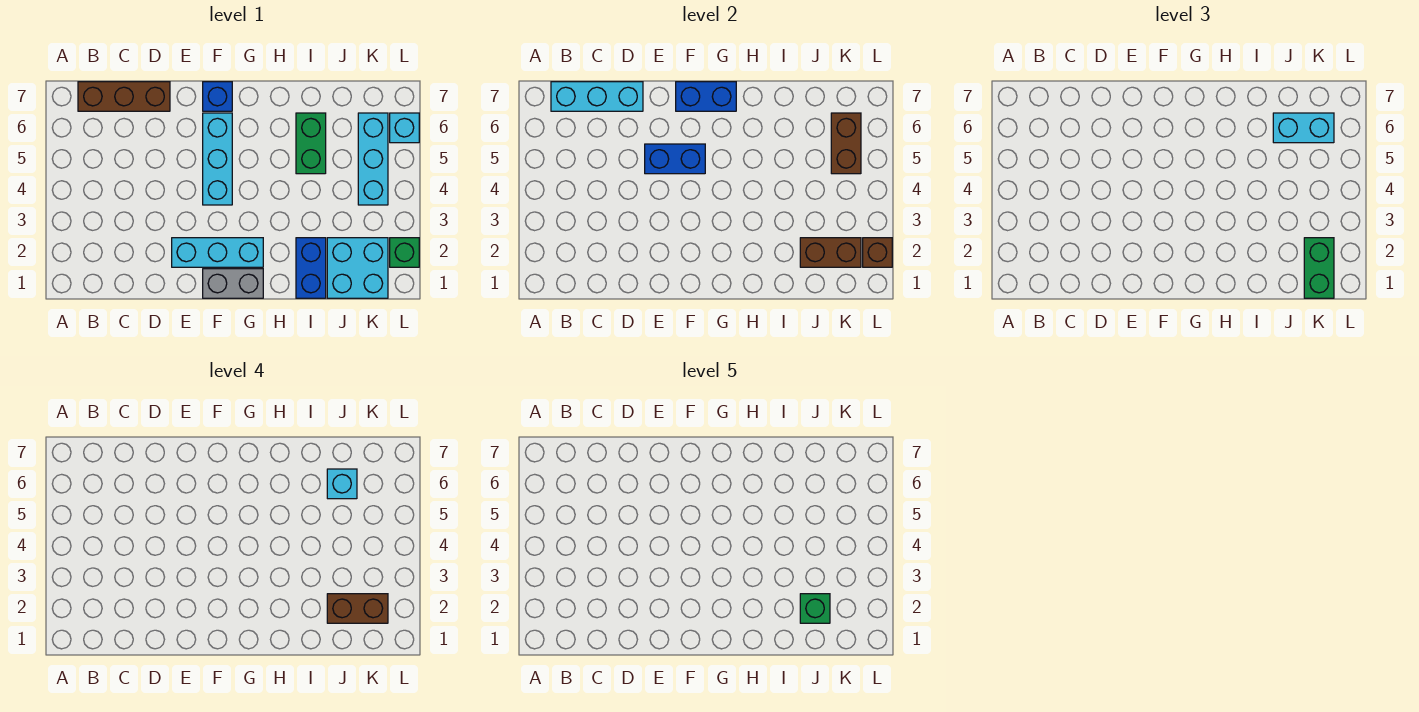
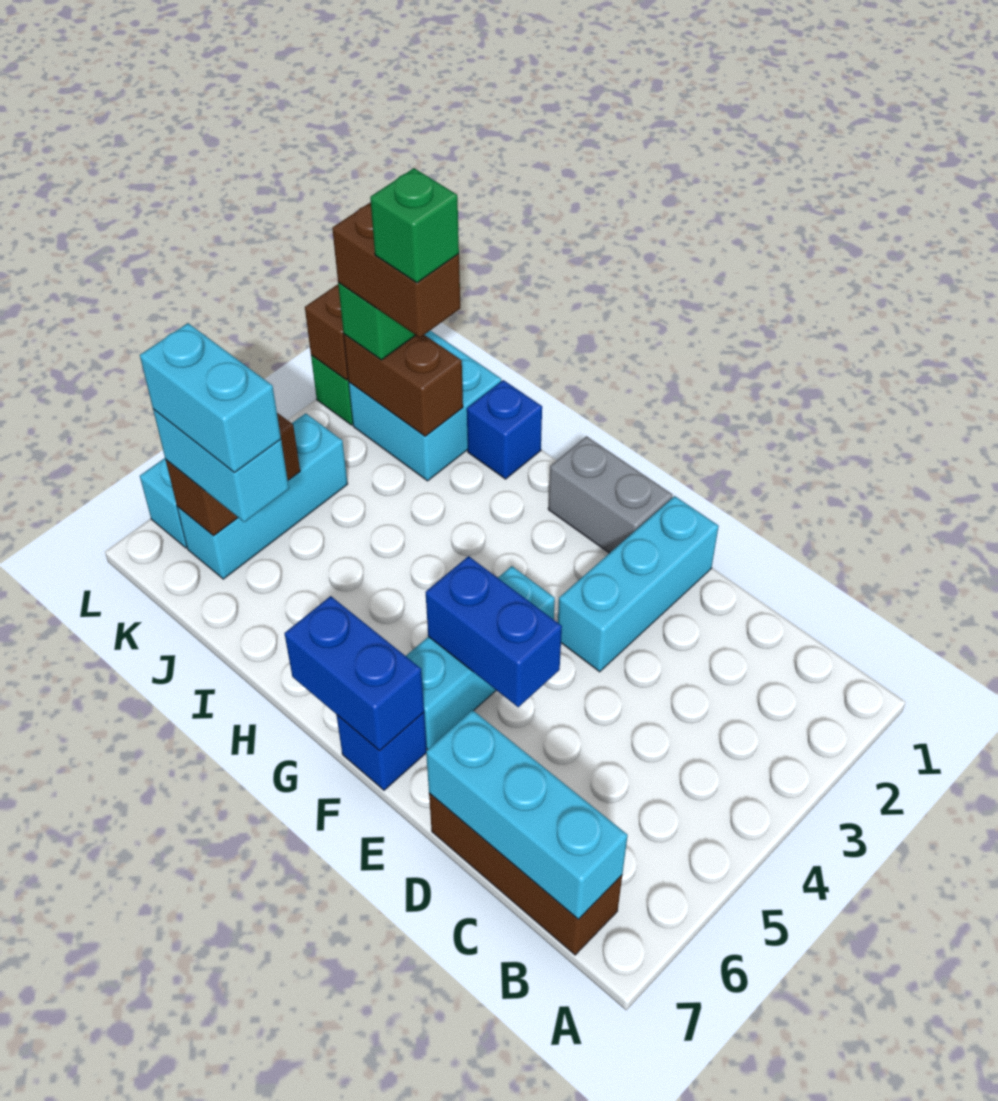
cyan brick E2:G2 level 1 -> cyan brick E1:E3 level 1
blue brick I1:I2 level 1 -> blue brick I1 level 1
green brick I5:I6 level 1 -> none
cyan brick J6 level 4 -> cyan brick J6:K6 level 4

